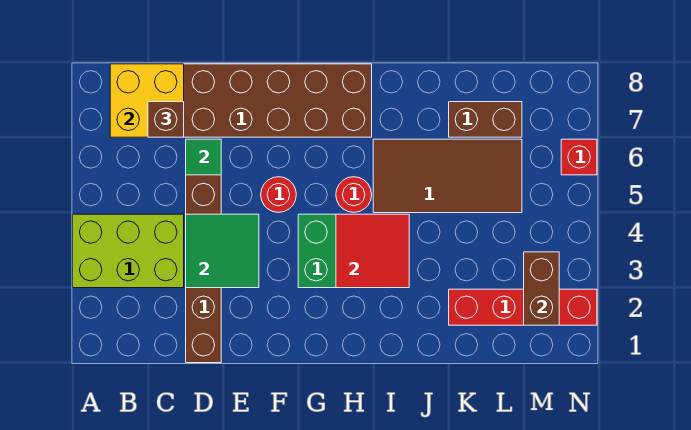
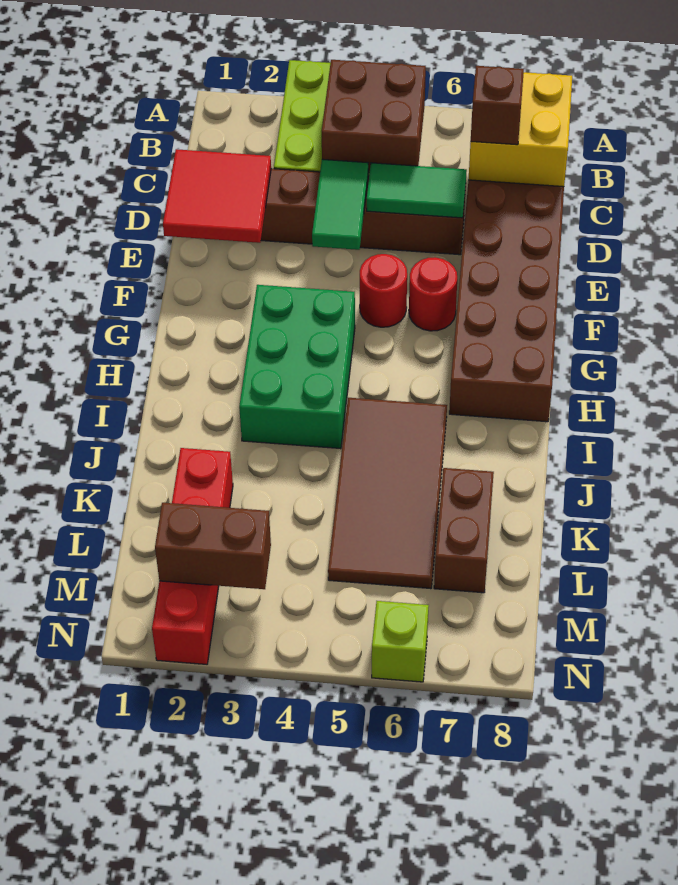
none -> brown brick B4:C5 level 2
green tile D3:E4 level 2 -> green tile D4:E4 level 2
green tile D6 level 2 -> green tile D5:D6 level 2
red tile H3:I4 level 2 -> red tile D1:E2 level 2
red round brick H5 level 1 -> red round brick F6 level 1
red brick N6 level 1 -> lime brick N6 level 1

